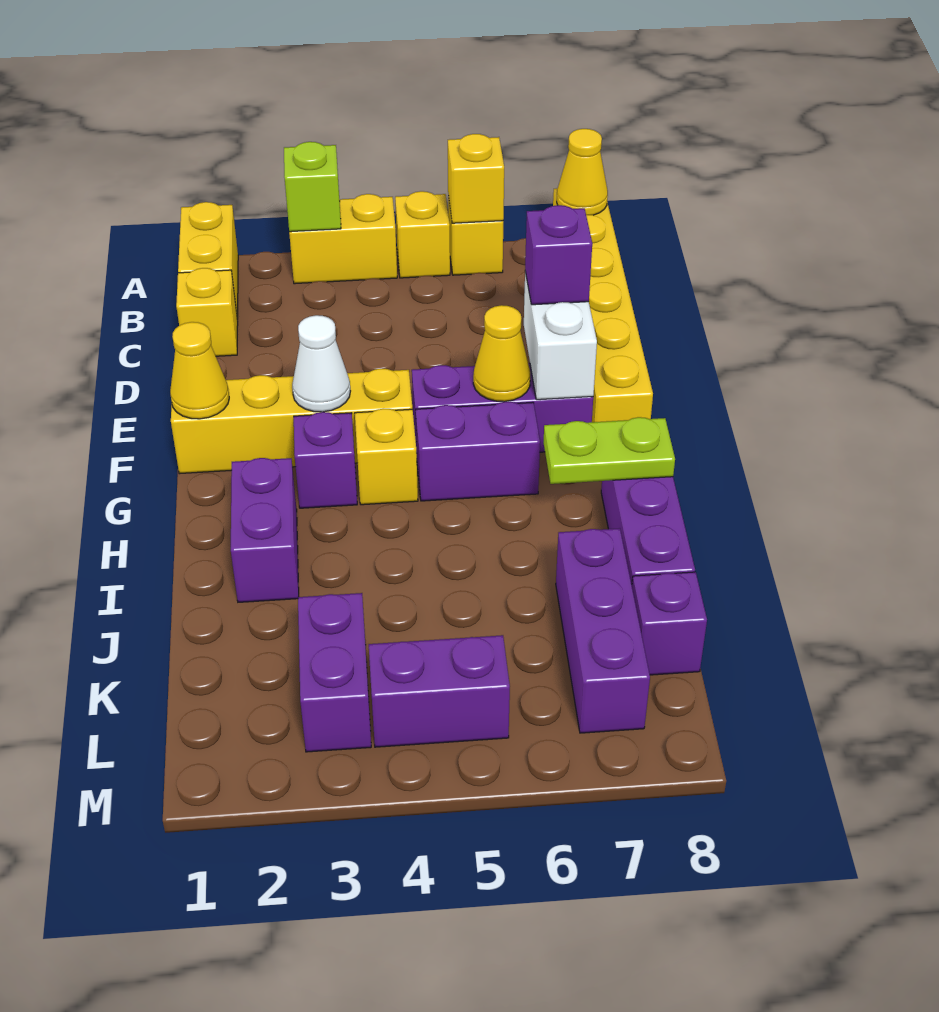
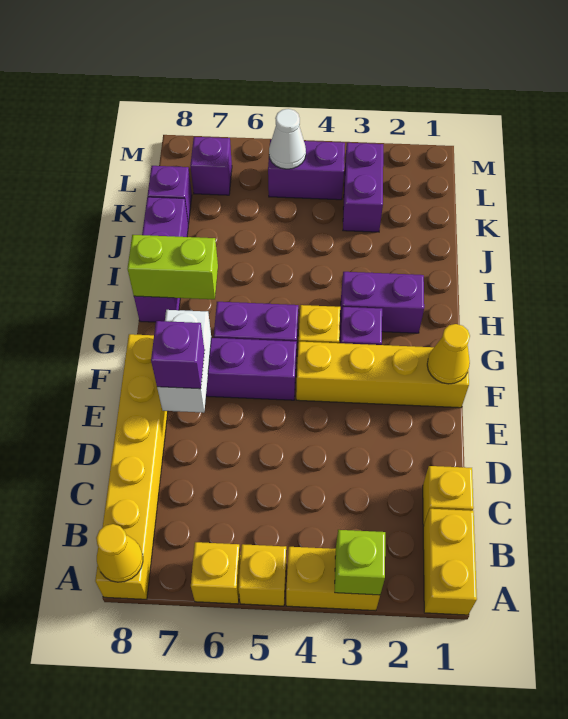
yellow brick A6 level 2 -> none
white cone F3 level 2 -> white cone L5 level 2
yellow cone F6 level 2 -> none
purple brick H2:I2 level 1 -> purple brick H2:H3 level 1
lime plate H7:H8 level 2 -> lime brick H7:H8 level 2
purple brick J7:L7 level 1 -> purple brick L7 level 1

